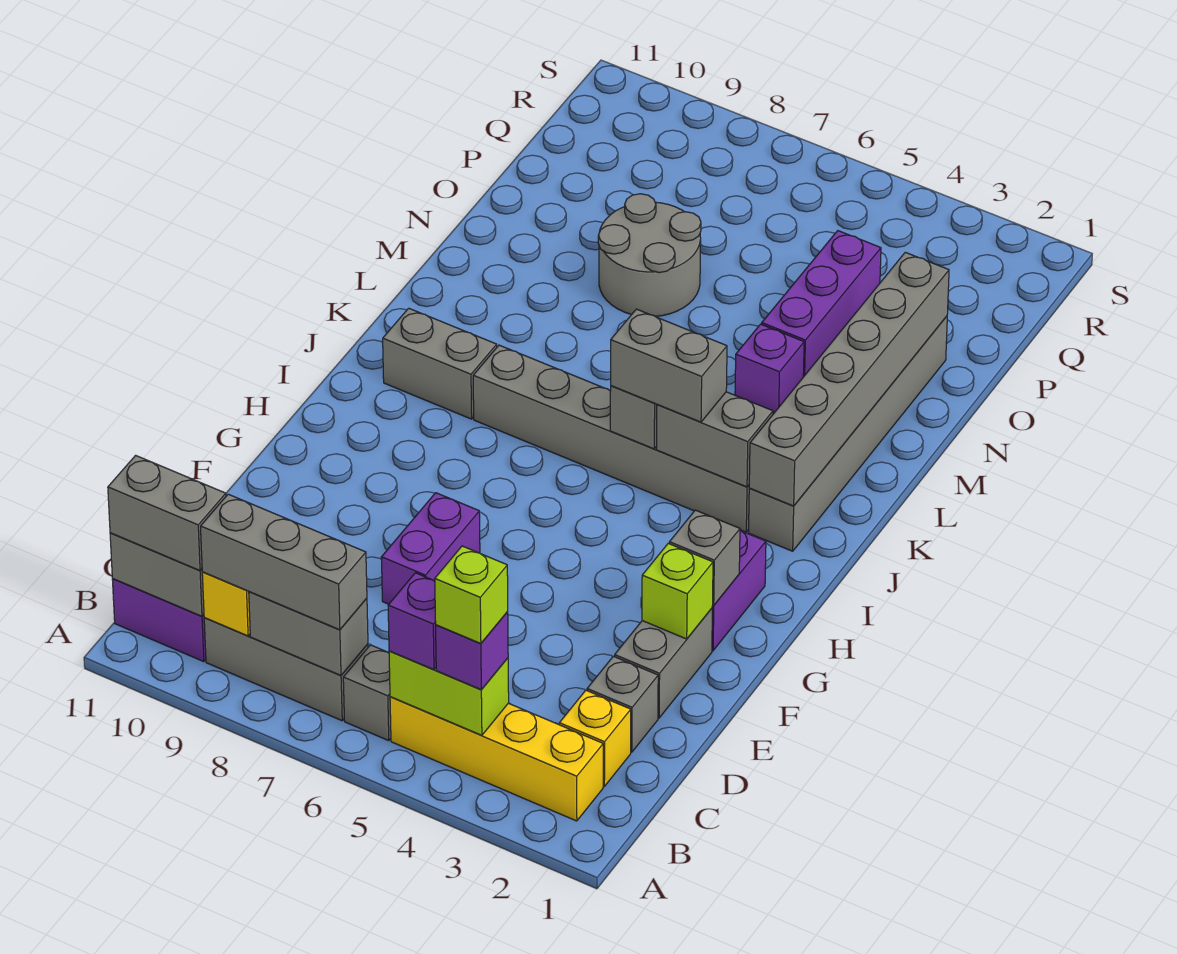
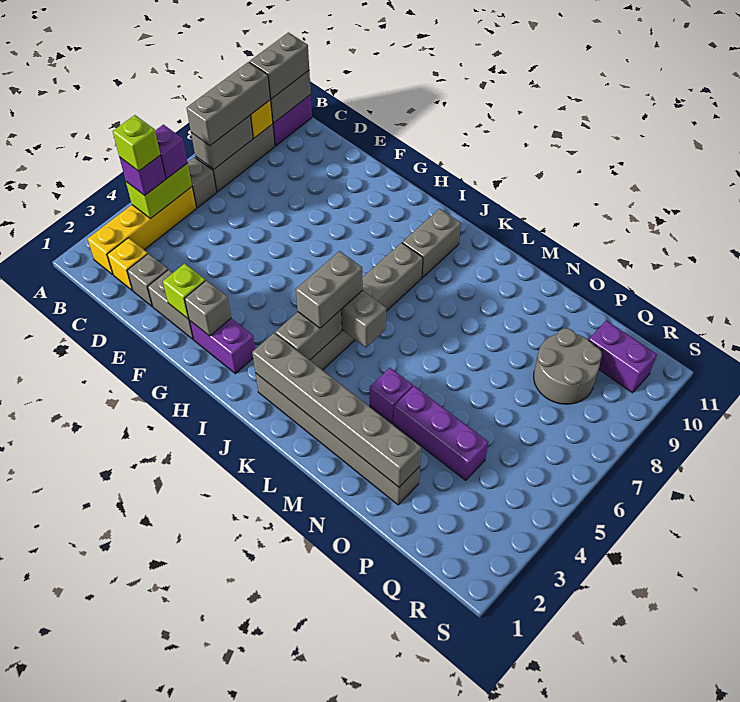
purple brick E7:F7 level 1 -> purple brick Q10:R10 level 1
grey round brick N7:O8 level 1 -> grey round brick P8:Q9 level 1

